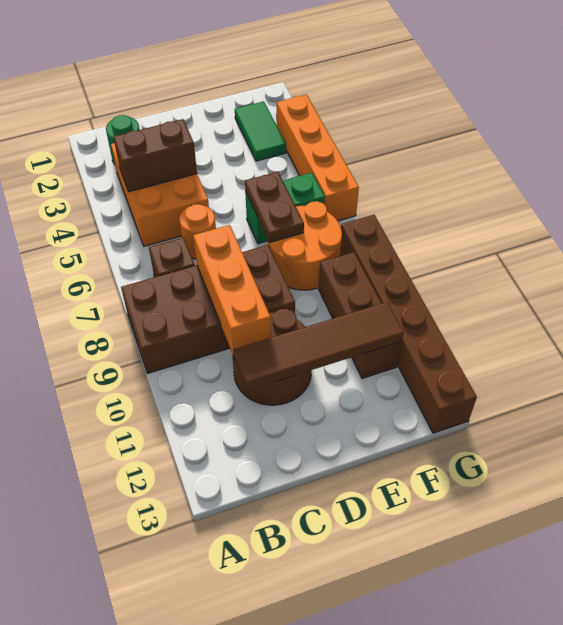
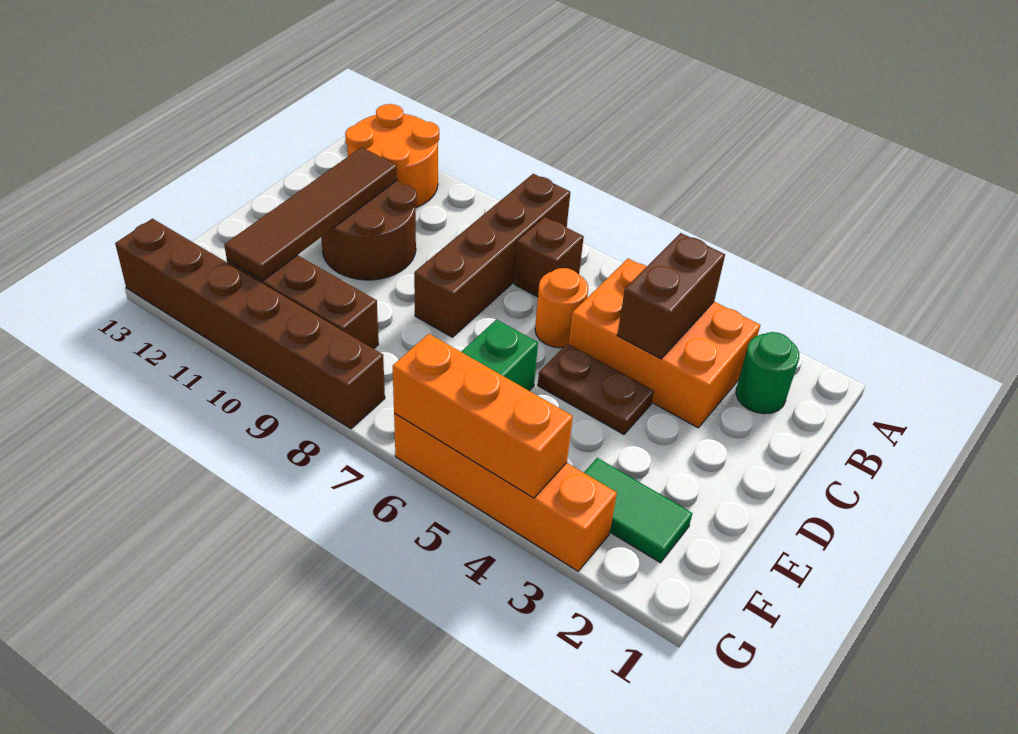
brown brick A8:D9 level 1 -> brown brick A8:D8 level 1
orange brick C8:C10 level 2 -> orange brick G4:G6 level 2
brown plate E6:E7 level 2 -> brown plate D4:D5 level 1
orange round brick E7:F8 level 1 -> orange round brick A11:B12 level 1

